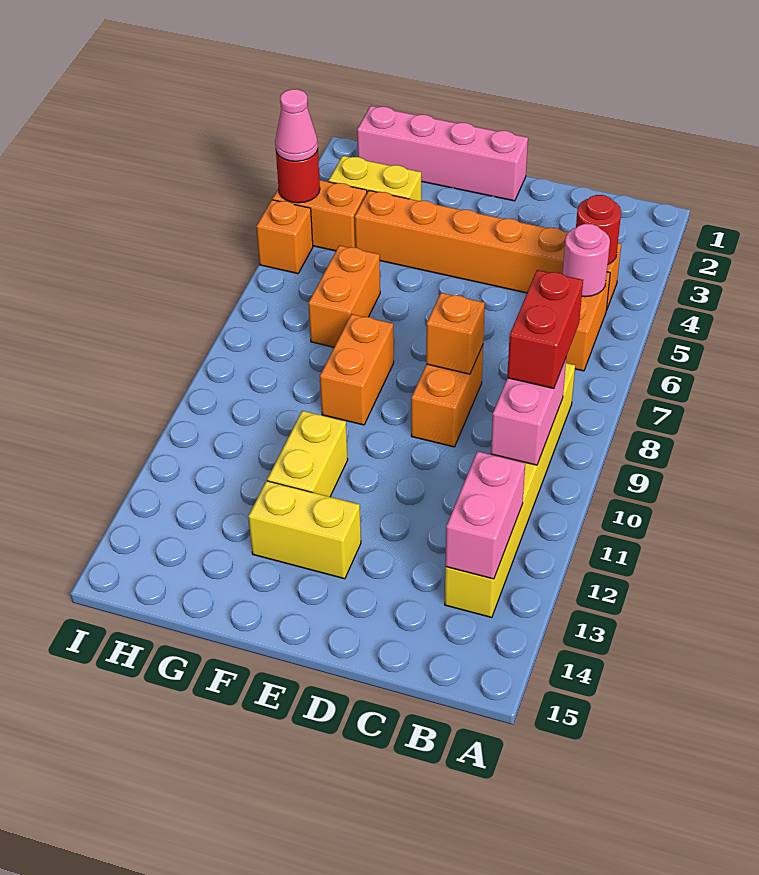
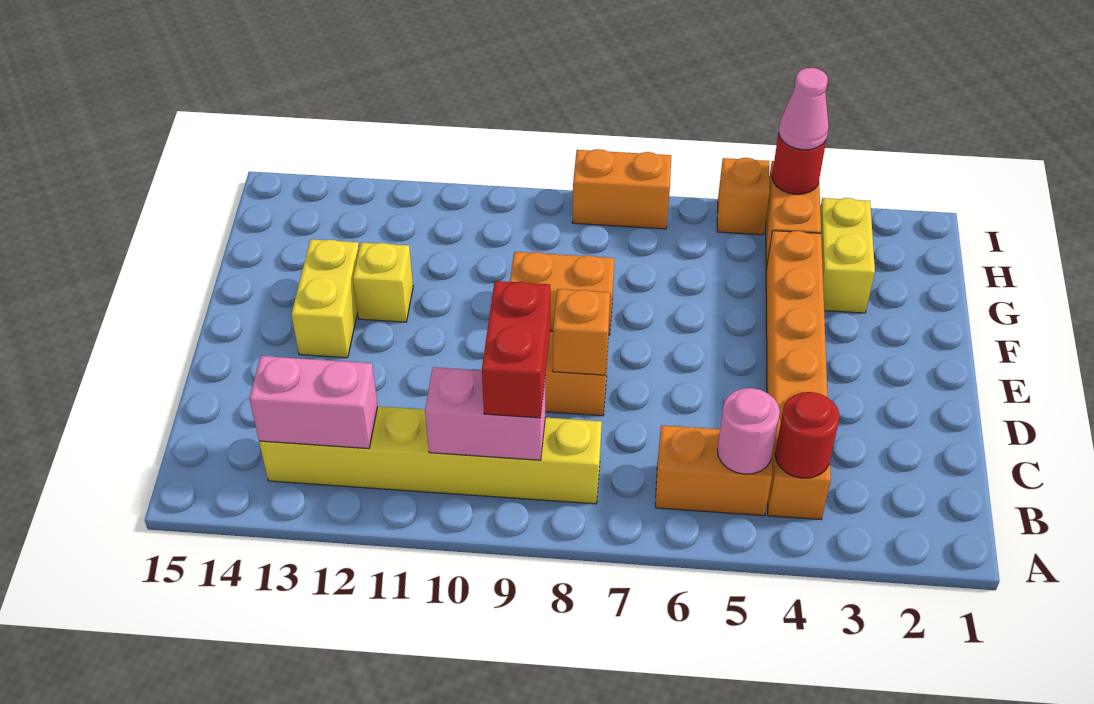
red brick B8:B9 level 3 -> red brick B9:C9 level 3
pink brick E1:H1 level 1 -> none
yellow brick F11:F12 level 1 -> yellow brick F12 level 1
orange brick G6:G7 level 1 -> orange brick I7:I8 level 1

